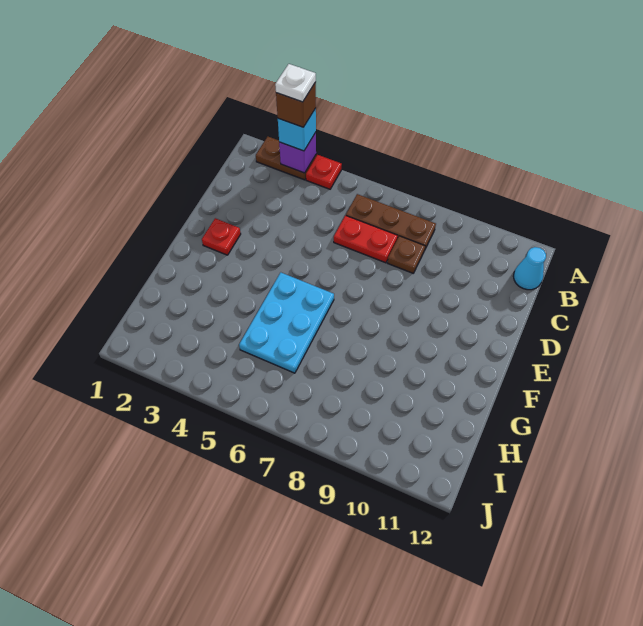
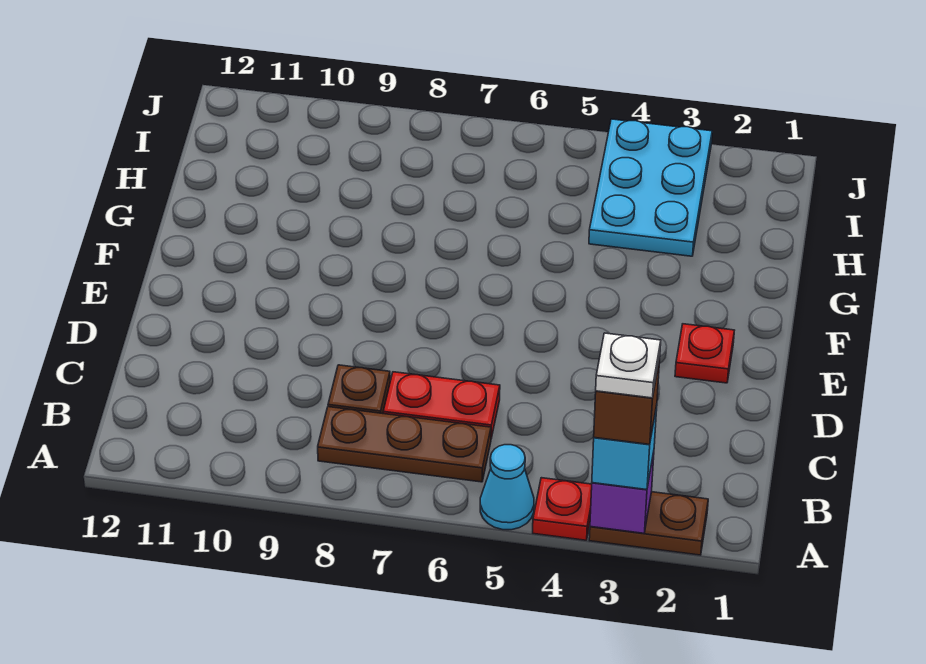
cyan cone B12 level 1 -> cyan cone A5 level 1
cyan plate F5:H6 level 1 -> cyan plate H3:J4 level 1

